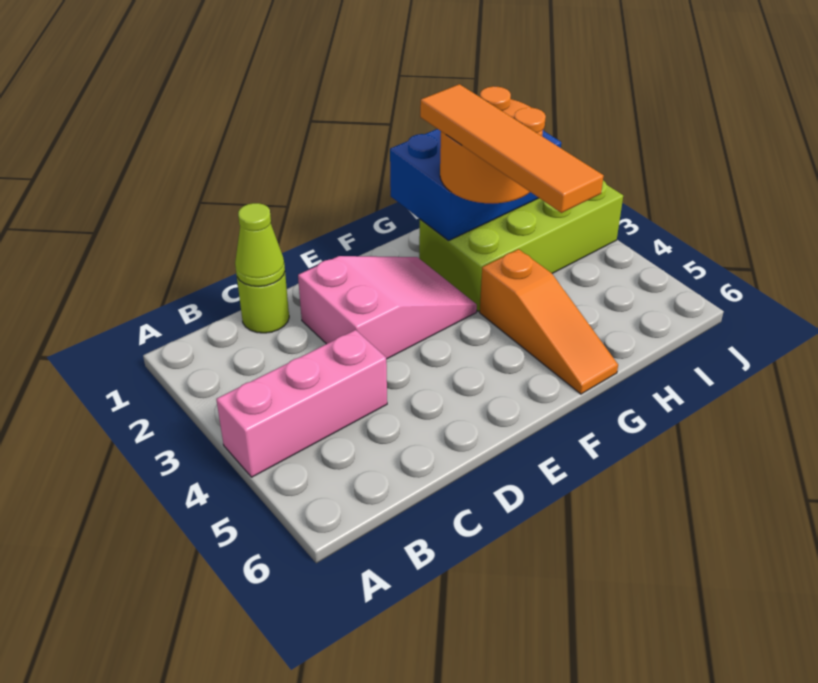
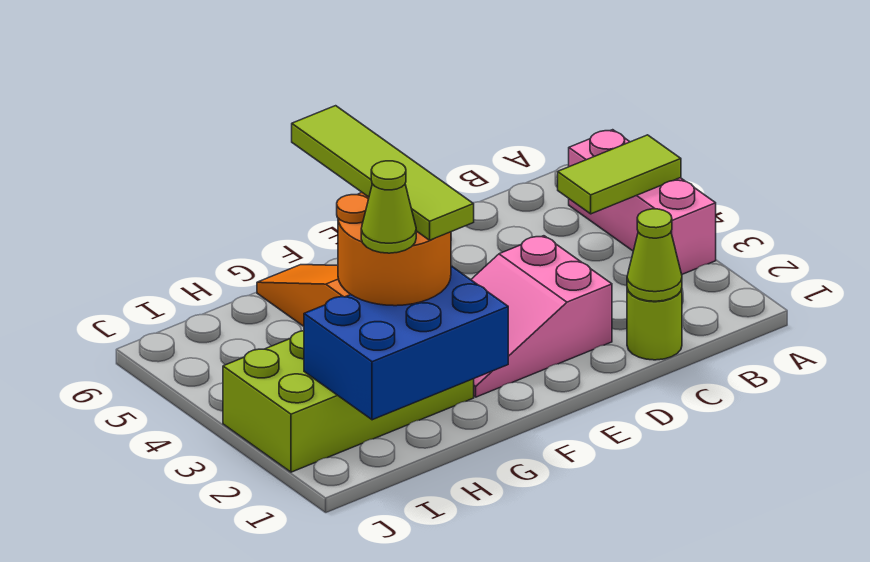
pink brick A4:C4 level 1 -> pink brick A3:A5 level 1
none -> lime tile A4:B4 level 2
orange tile G2:G5 level 4 -> lime tile G2:G5 level 4
none -> lime cone H2 level 4

